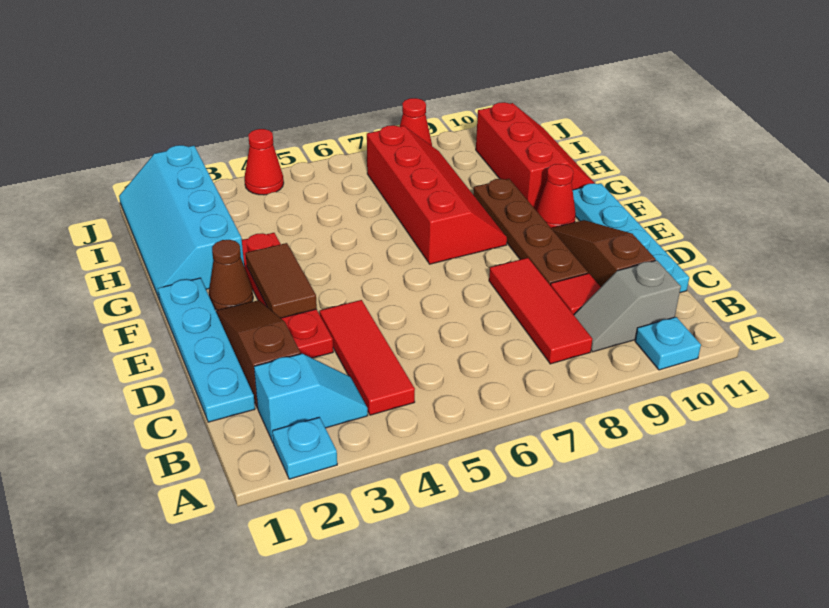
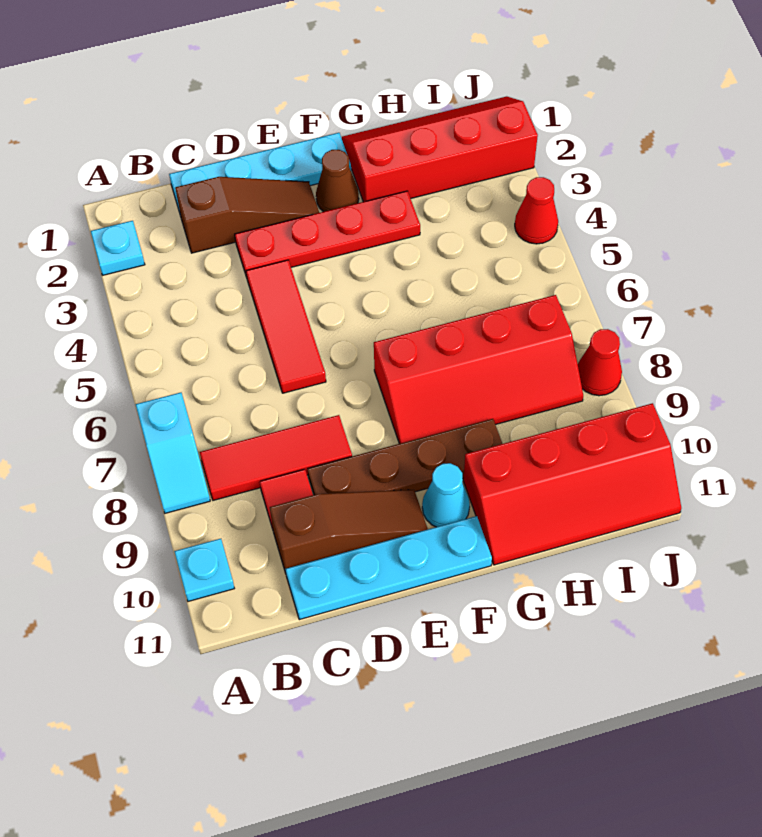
cyan slope B2:B3 level 1 top 2 -> cyan slope A7:A8 level 1 top 7
red tile B4:D4 level 1 -> red tile D4:D6 level 1
grey slope B9:B10 level 1 top 10 -> none
brown tile E3:F3 level 2 -> none
red cone F10 level 1 -> cyan cone F10 level 1
cyan slope G1:J2 level 1 top 2 -> red slope G1:J2 level 1 top 2
red slope G10:I11 level 1 top 10 -> red slope G10:J11 level 1 top 10

